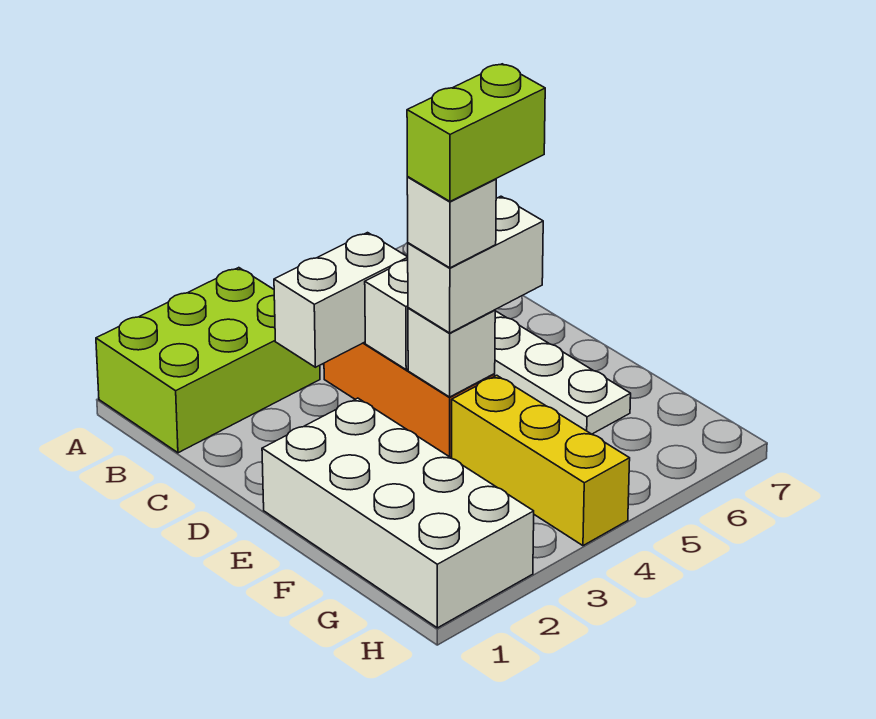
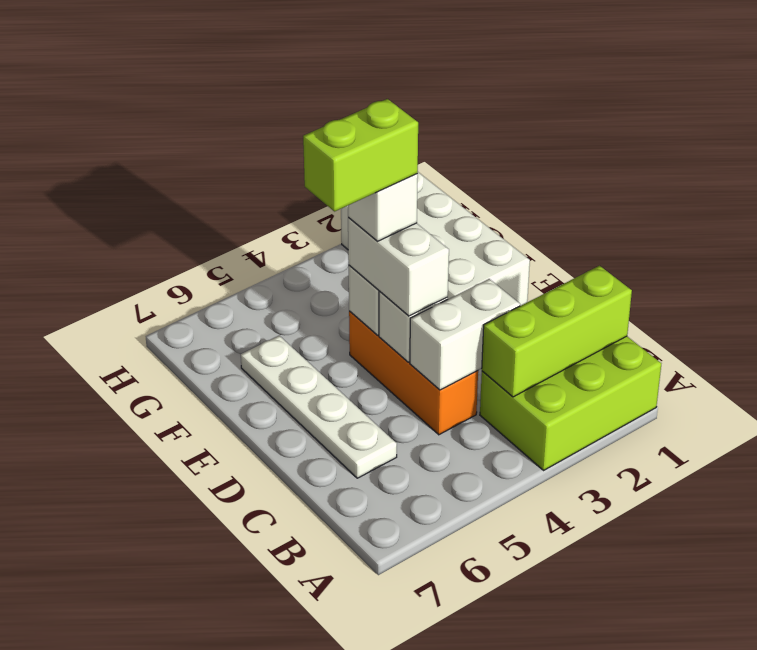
none -> lime brick B1:B3 level 2
white brick E4:E5 level 3 -> white brick D4:E4 level 3
yellow brick F4:H4 level 1 -> none

